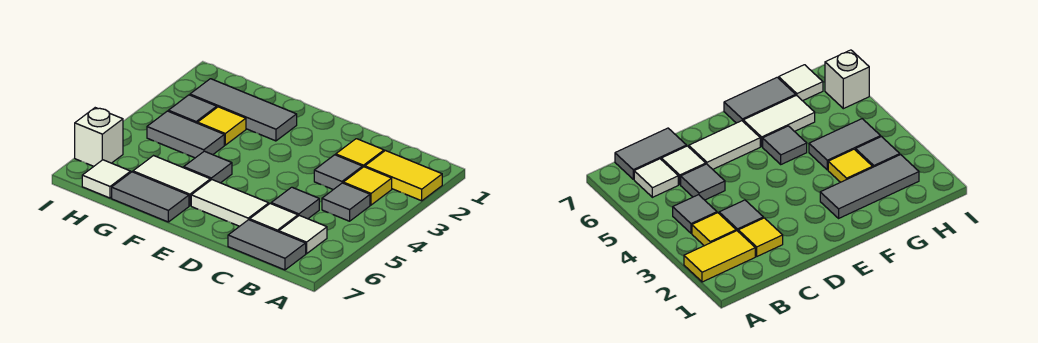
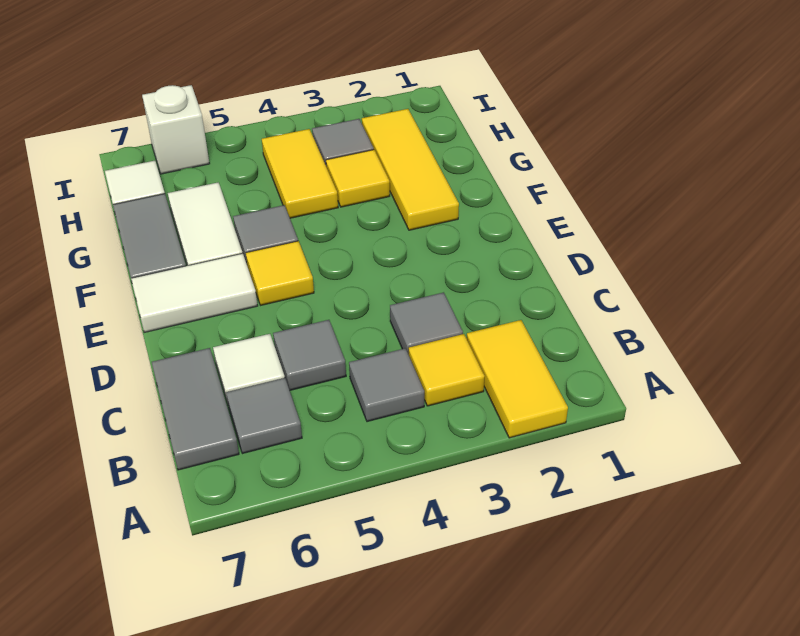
white tile B6 level 1 -> grey tile B6 level 1
yellow tile C2 level 1 -> yellow tile E5 level 1
white tile D6:E6 level 1 -> white tile E6:E7 level 1
grey tile F2:H2 level 1 -> yellow tile F2:H2 level 1
grey tile G4:H4 level 1 -> yellow tile G4:H4 level 1

